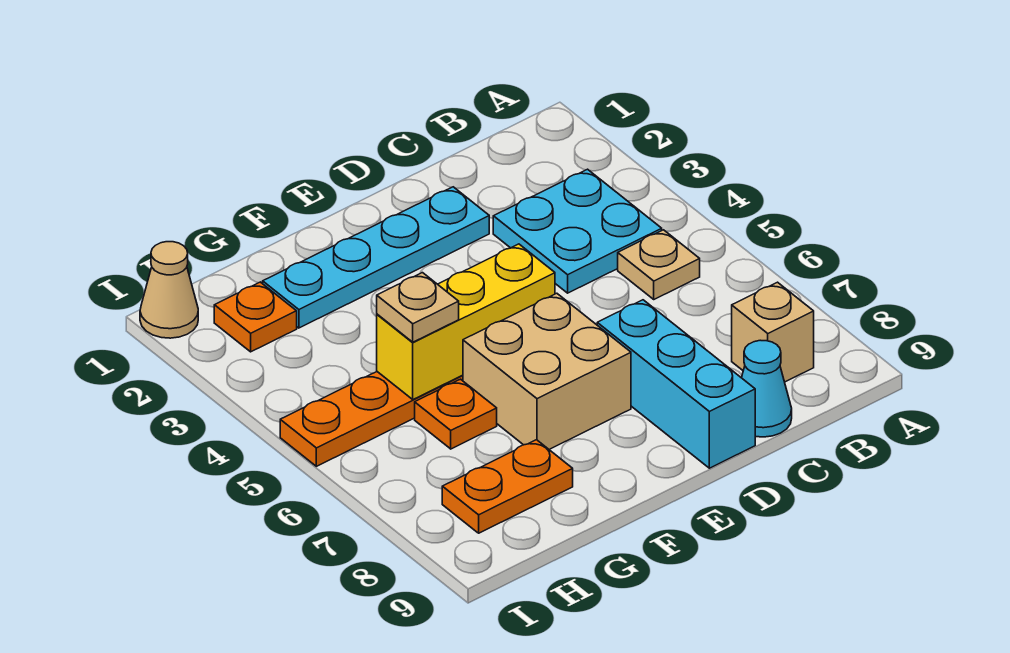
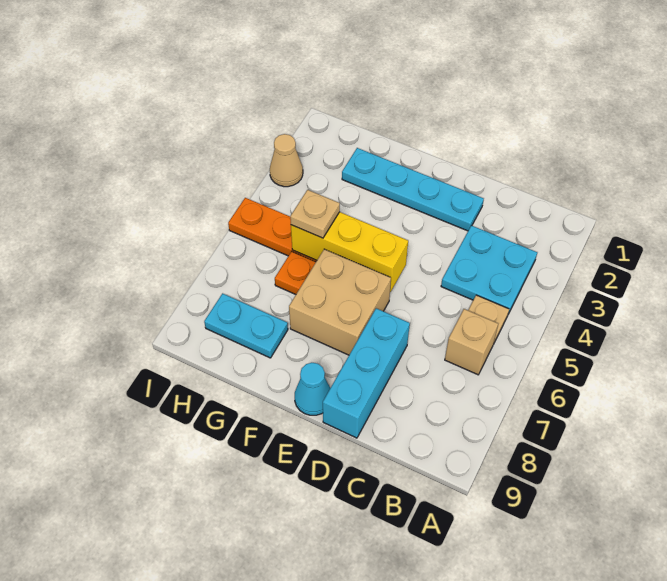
tan brick B8 level 1 -> tan brick B6 level 1
cyan cone C9 level 1 -> cyan cone E9 level 1
orange plate G8:H8 level 1 -> cyan plate G8:H8 level 1
orange plate H2 level 1 -> none
tan cone I1 level 1 -> tan cone I3 level 1

